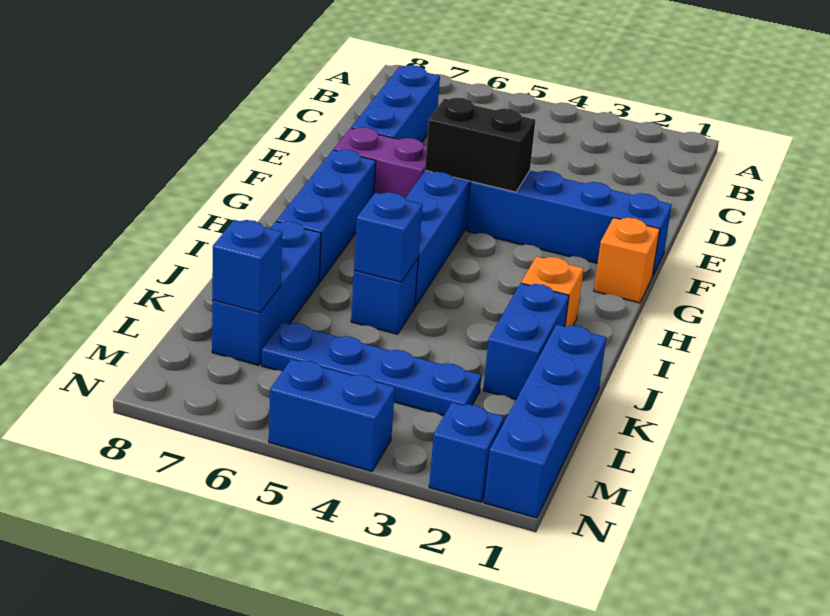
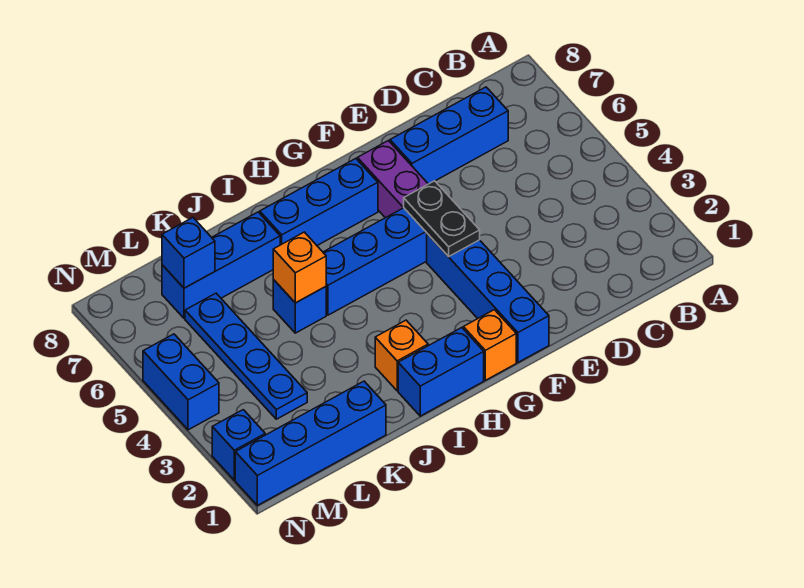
black brick F4:F5 level 2 -> black plate F4:F5 level 2
blue brick J2:K2 level 1 -> blue brick H1:I1 level 1
blue brick J5 level 2 -> orange brick J5 level 2

